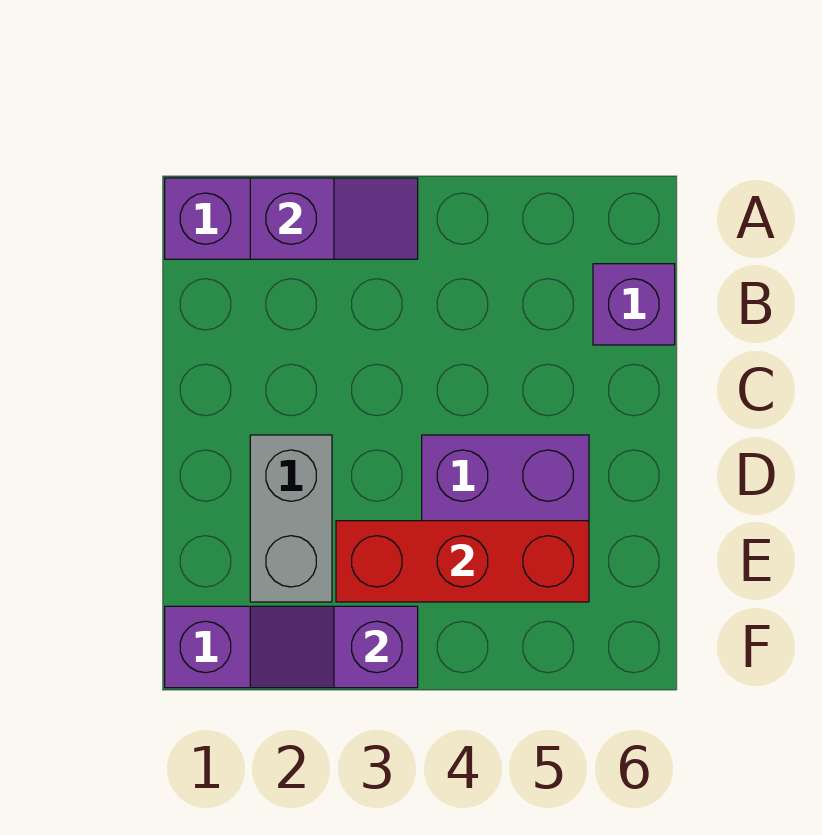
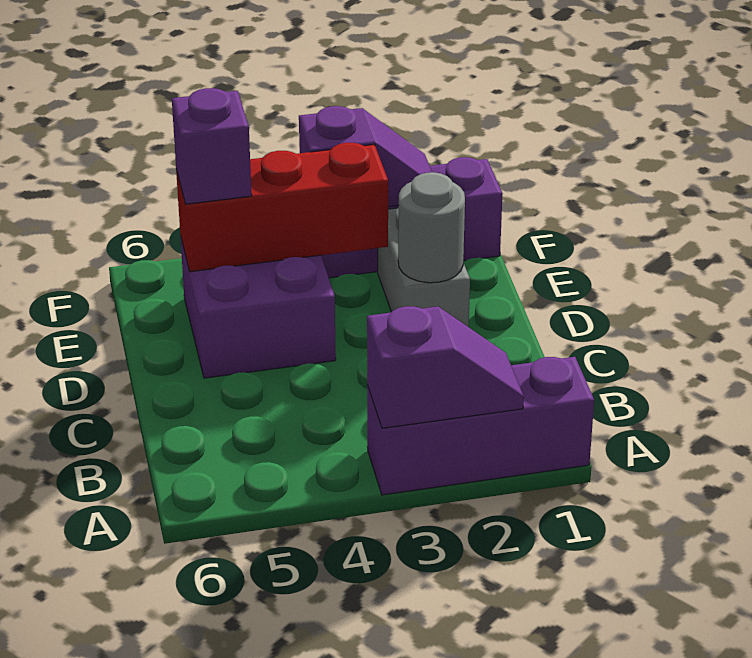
purple slope A2:A3 level 2 top 2 -> purple slope A2:A3 level 2 top 3
purple brick B6 level 1 -> purple brick E5 level 3
none -> grey round brick D2 level 2

